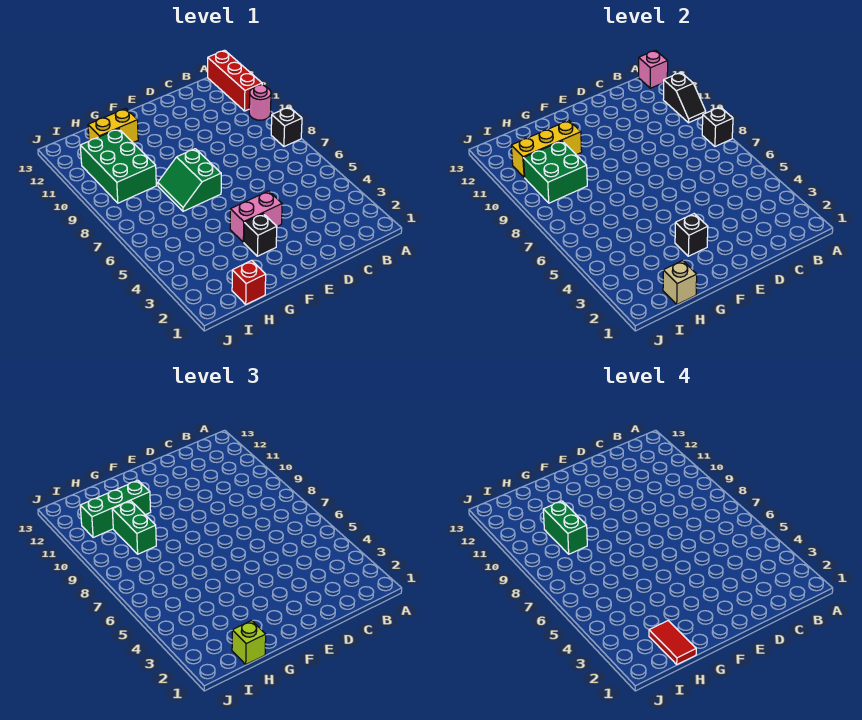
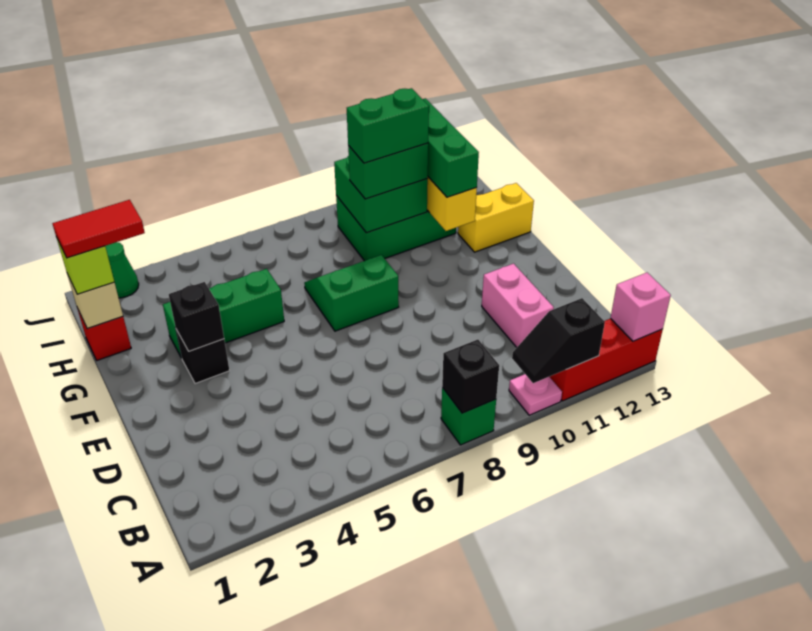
black brick A8 level 1 -> green brick A8 level 1
pink round brick A10 level 1 -> pink plate A10 level 1
pink brick E4:F4 level 1 -> pink brick C11:D11 level 1
none -> green brick G3:G5 level 1
yellow brick G12:H12 level 1 -> yellow brick G12:G13 level 1
none -> green cone J2 level 1

